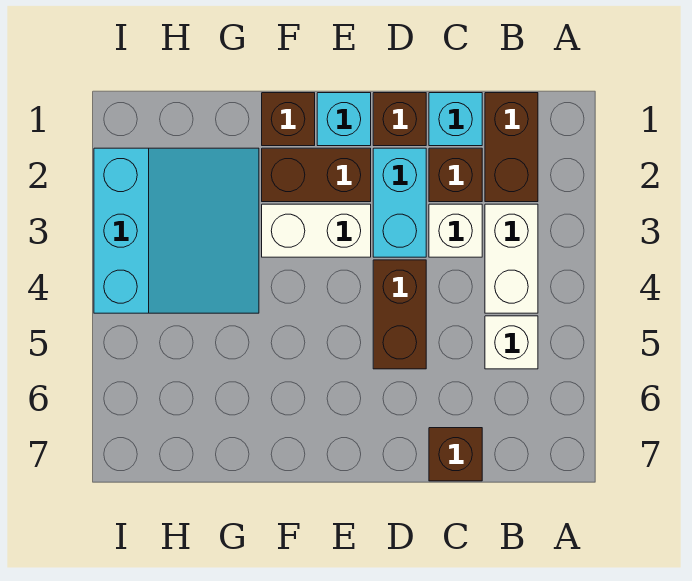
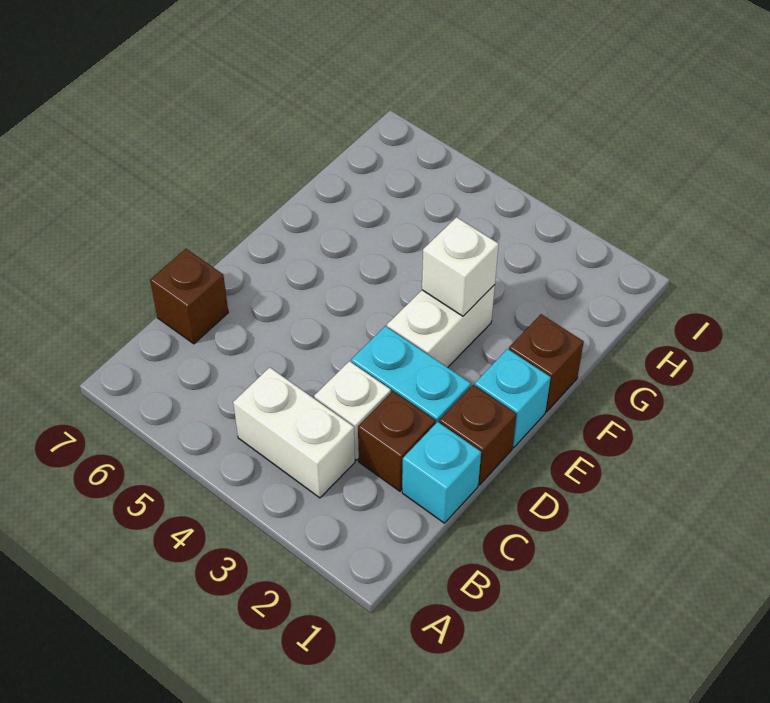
brown brick B1:B2 level 1 -> none
white brick B5 level 1 -> white brick F3 level 2
brown brick D4:D5 level 1 -> none
brown brick E2:F2 level 1 -> none
cyan slope G2:I4 level 1 top I -> none

